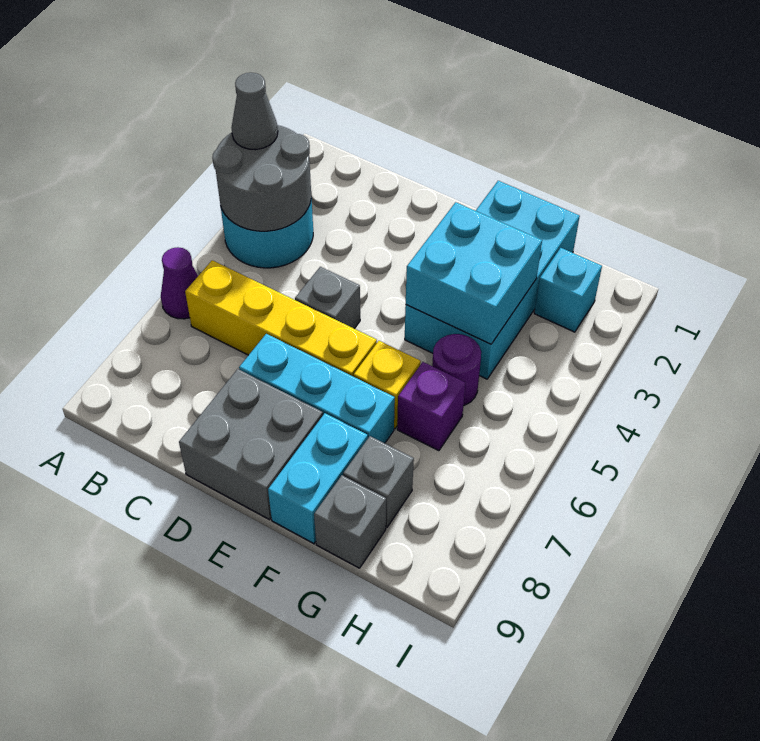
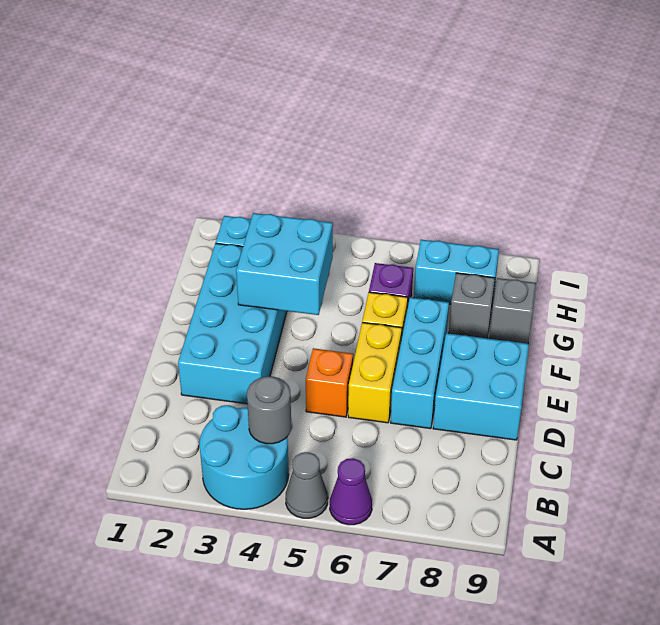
grey round brick A3:B4 level 2 -> grey round brick B4 level 2
grey cone A3 level 3 -> grey cone A5 level 1
yellow brick B6:E6 level 1 -> yellow brick D6:E6 level 1
grey brick D5 level 1 -> orange brick D5 level 1
grey brick D8:E9 level 1 -> cyan brick D8:E9 level 1
cyan brick F1:G4 level 1 -> cyan brick D2:G3 level 1
cyan brick F8:F9 level 1 -> cyan brick H7:H8 level 1
purple round brick G5 level 1 -> none

